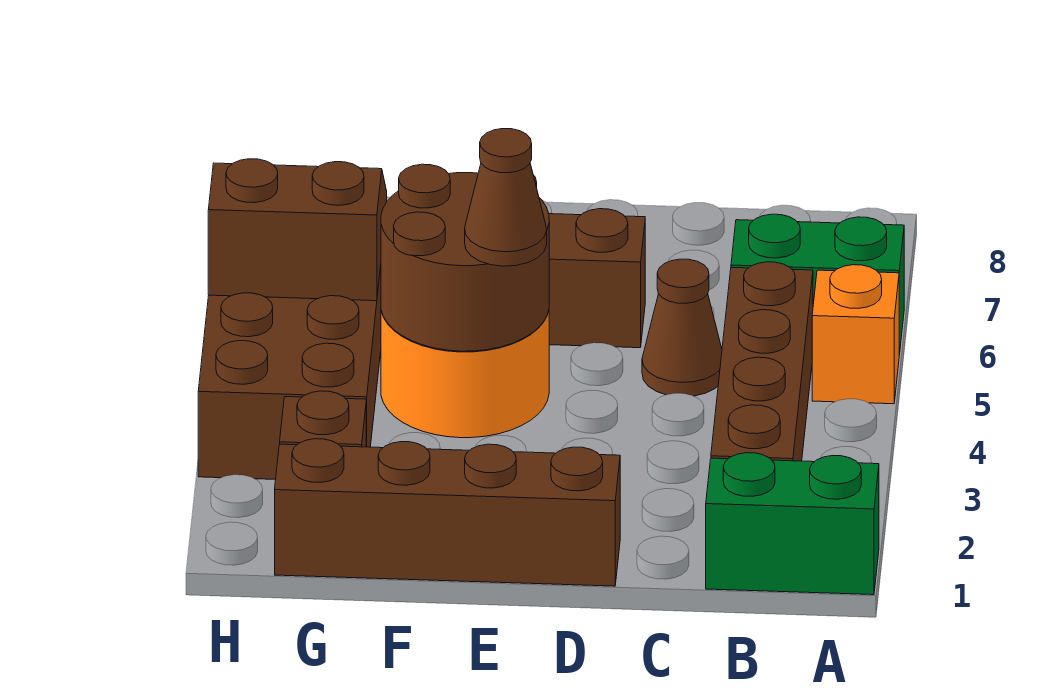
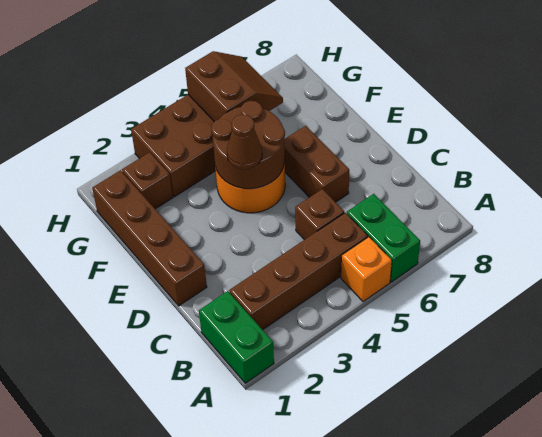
brown cone C5 level 1 -> brown brick C5 level 1

